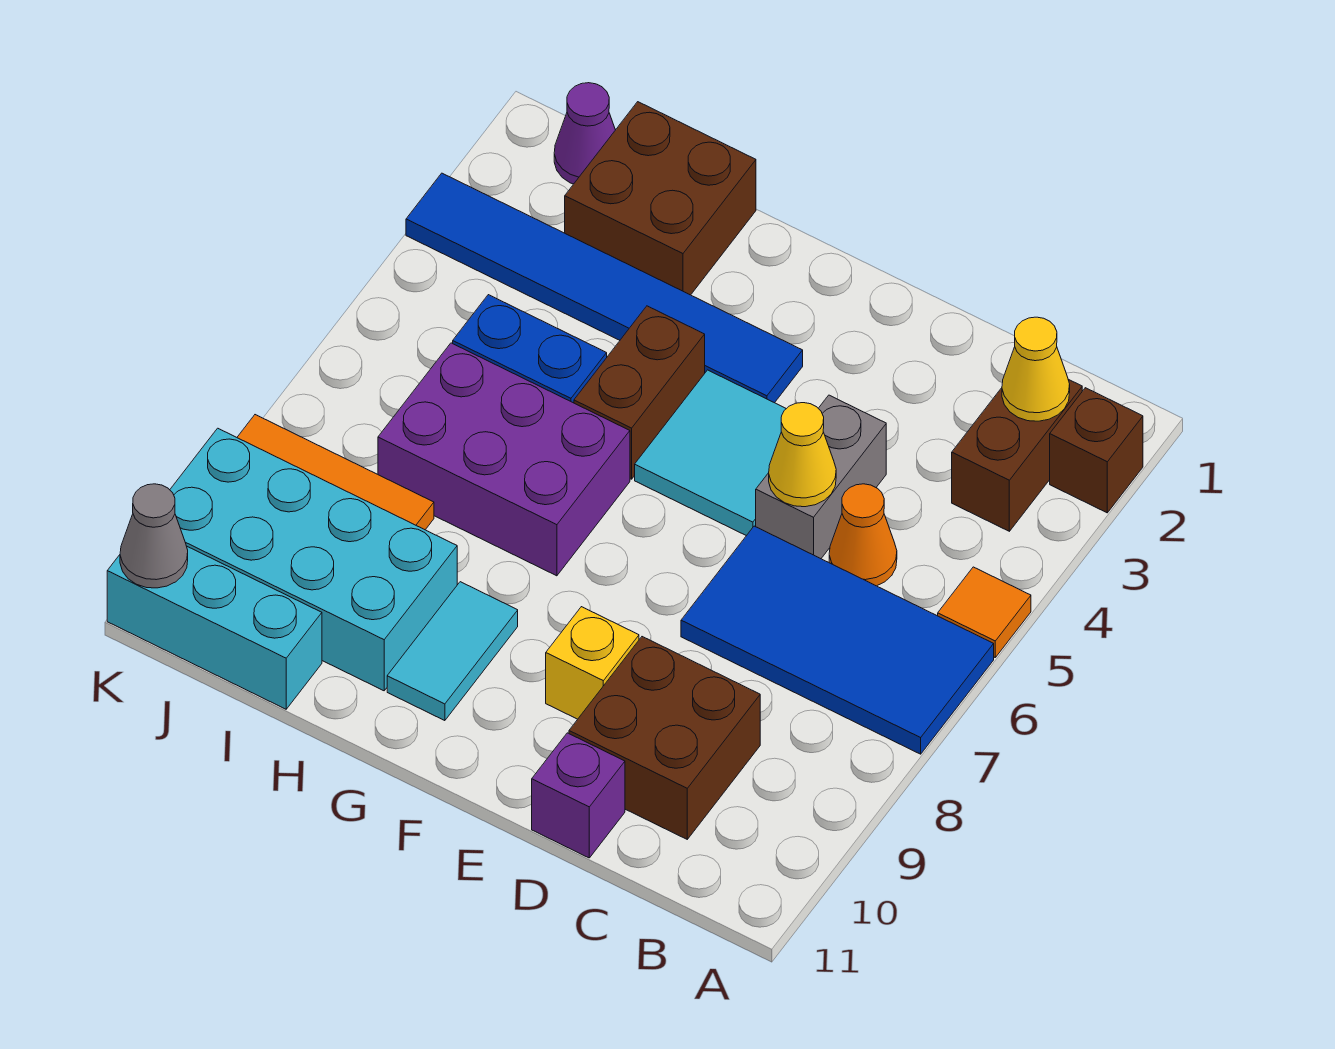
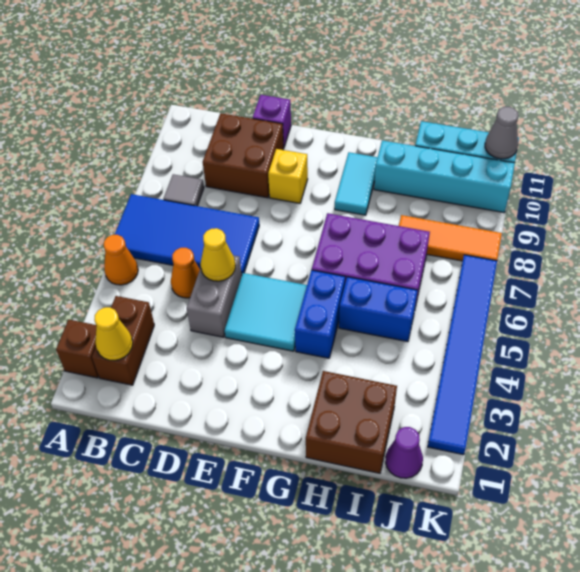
orange tile A5 level 1 -> orange cone A5 level 1
none -> grey tile B8 level 1
blue tile F3:K3 level 1 -> blue tile K2:K7 level 1
brown brick G4:G5 level 1 -> blue brick G4:G5 level 1
cyan brick H9:K10 level 1 -> cyan brick H10:K10 level 1

